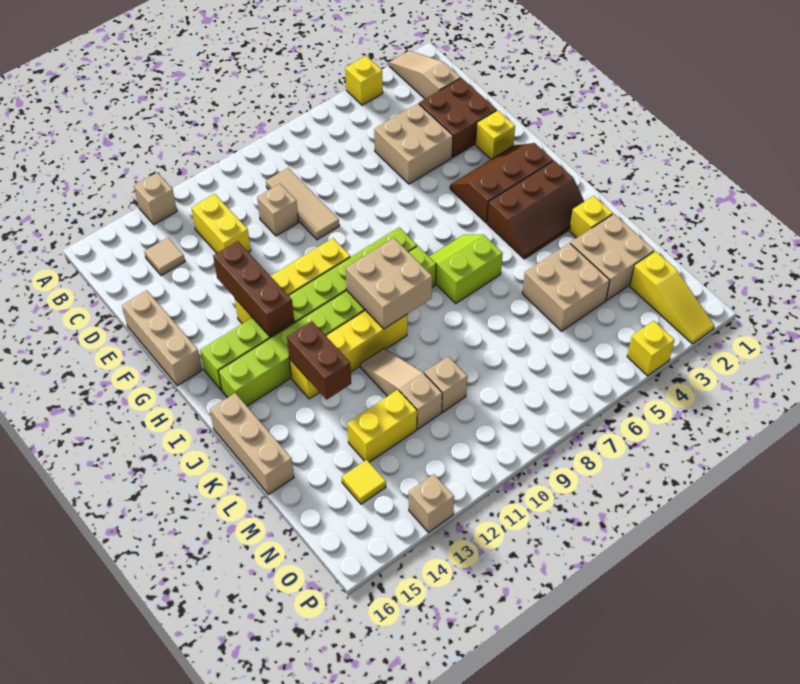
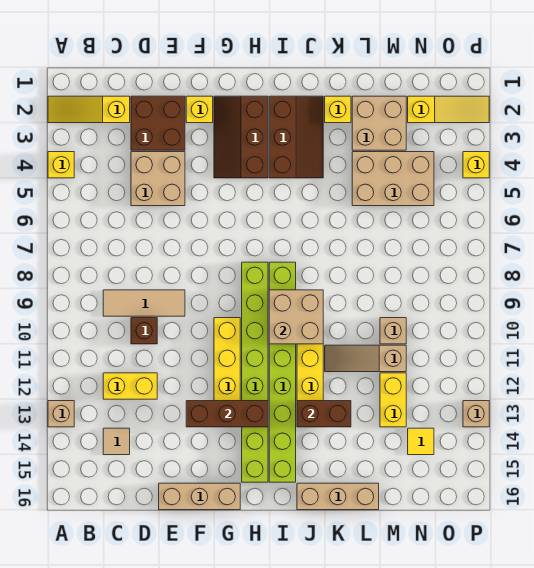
tan slope A2:C2 level 1 top C -> yellow slope A2:C2 level 1 top C
tan brick D10 level 1 -> brown brick D10 level 1
lime slope I6:J7 level 1 top J -> none
tan brick L4:M5 level 1 -> tan brick L4:N5 level 1

